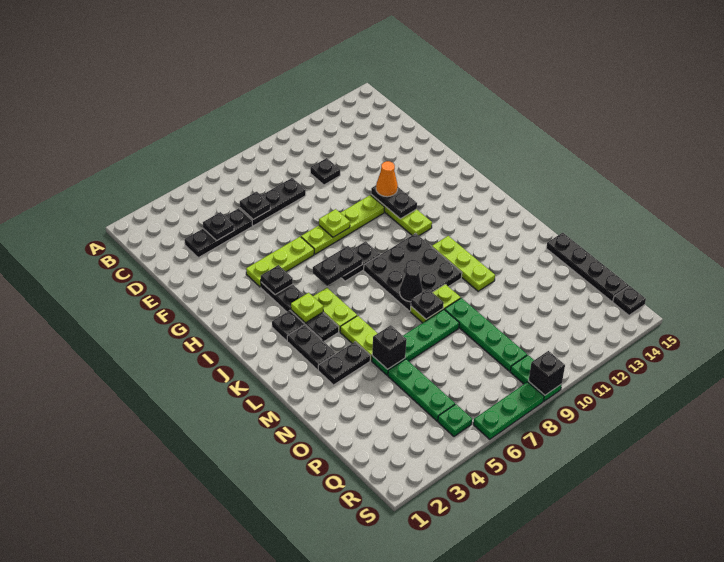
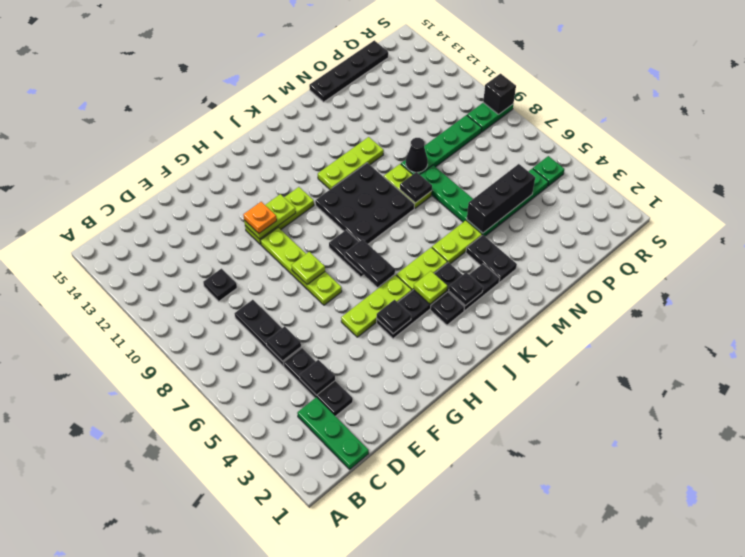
lime plate G4:G6 level 1 -> lime plate G5:I5 level 1
black plate G11:H11 level 2 -> lime plate G11:H11 level 2
orange cone G11 level 3 -> orange plate G11 level 3
black cone L8 level 2 -> black cone N9 level 2
black brick N5 level 2 -> black brick N5:P5 level 2
black plate R15 level 1 -> black plate K3 level 2
green plate S6:S8 level 1 -> green plate C1:C3 level 1

